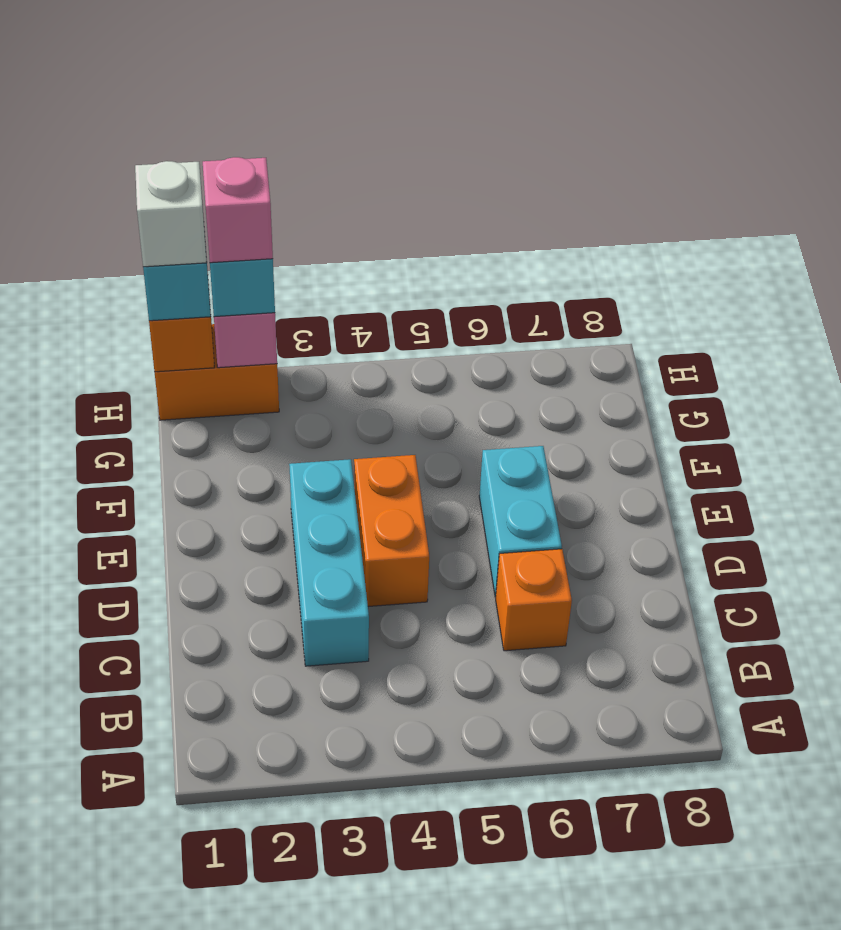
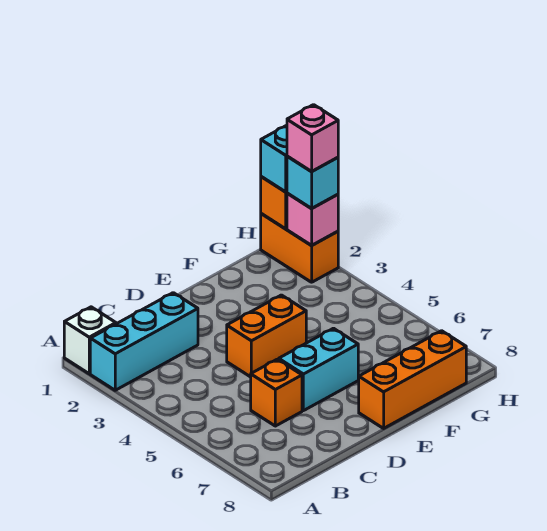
cyan brick C3:E3 level 1 -> cyan brick A2:C2 level 1
none -> orange brick E8:G8 level 1
white brick H1 level 4 -> white brick A1 level 1

